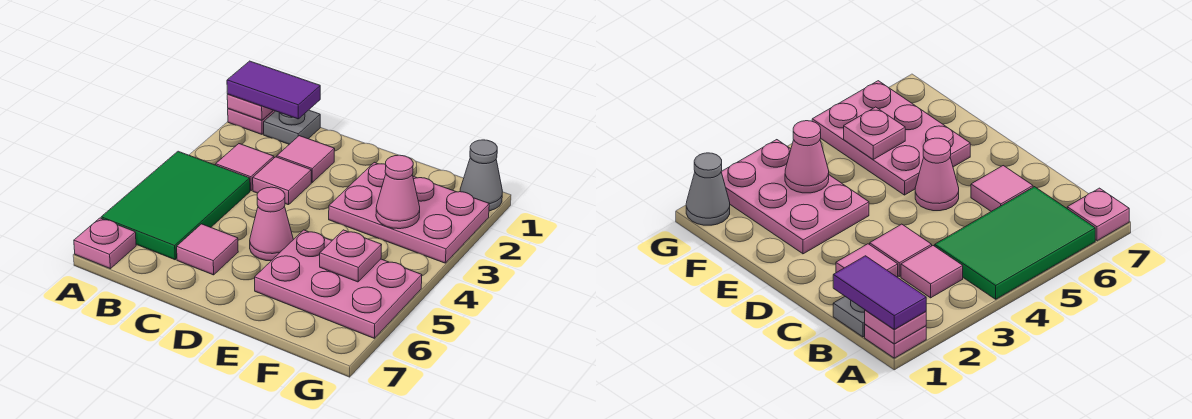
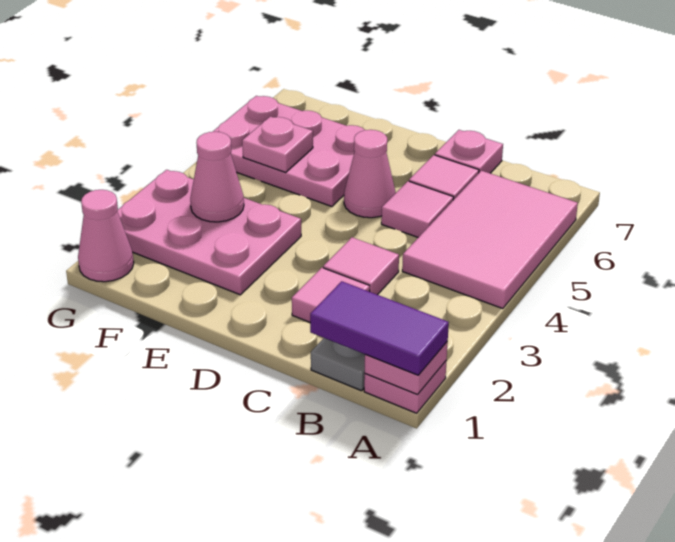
green tile A4:B6 level 1 -> pink tile A4:B6 level 1
pink plate A7 level 1 -> pink plate C7 level 1
pink tile B3 level 1 -> pink tile C5 level 1
grey cone G1 level 1 -> pink cone G1 level 1

